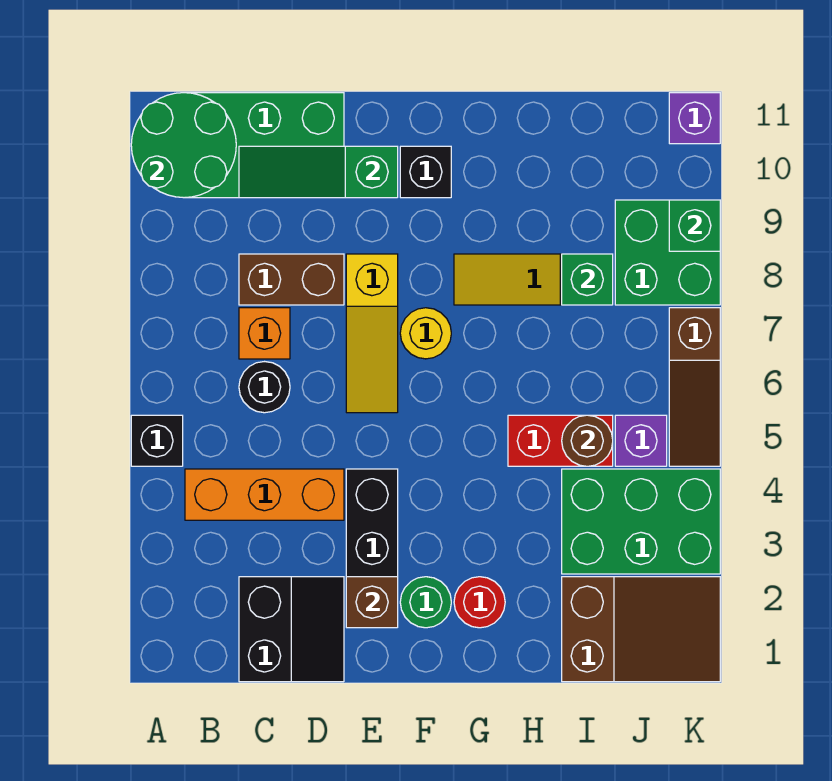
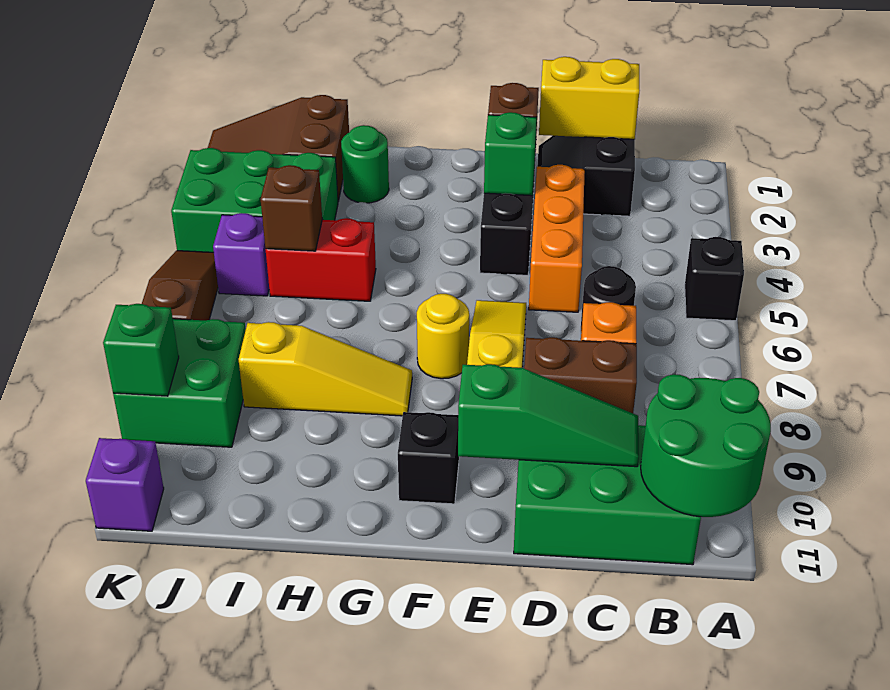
orange brick B4:D4 level 1 -> orange brick D3:D5 level 1
none -> yellow brick C1:D1 level 2
green round brick F2 level 1 -> green round brick H2 level 1
red round brick G2 level 1 -> none
brown round brick I5 level 2 -> brown brick I5 level 2
green brick I8 level 2 -> green brick E3 level 2

